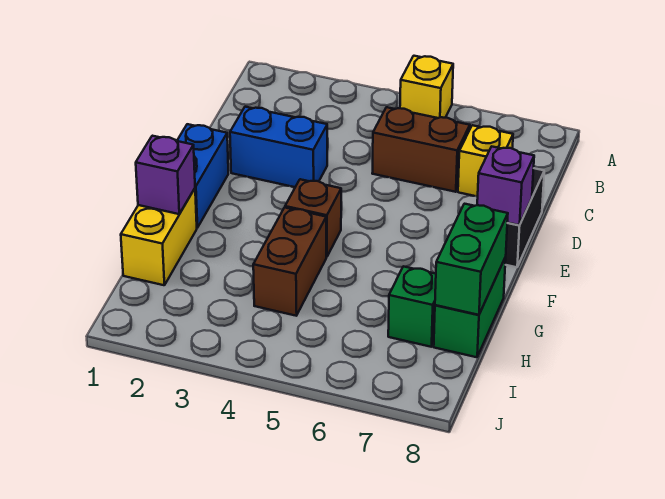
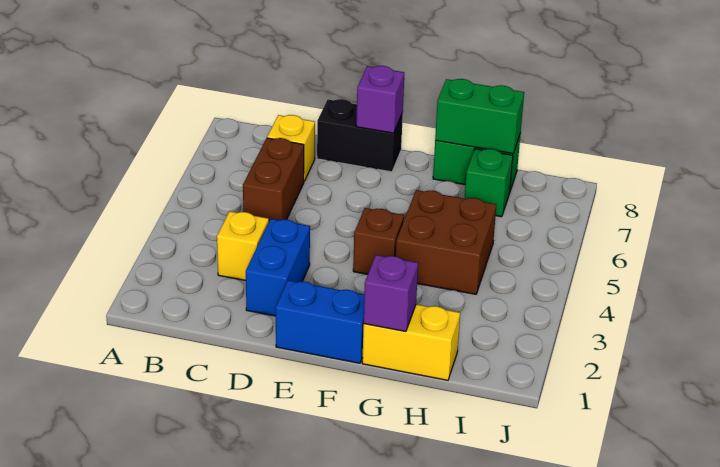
yellow brick A5 level 1 -> yellow brick C3 level 1
brown brick G4:H4 level 1 -> brown brick G4:H5 level 1

